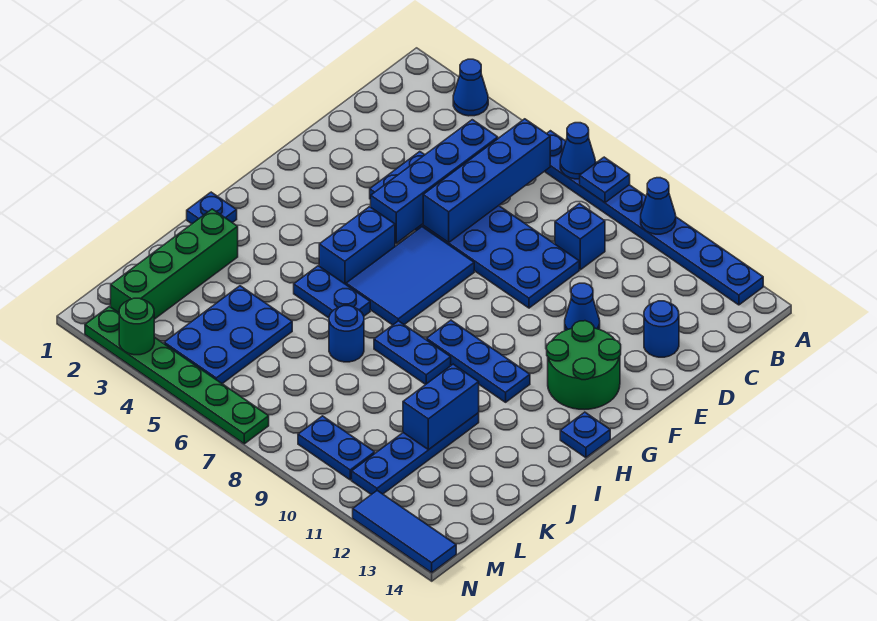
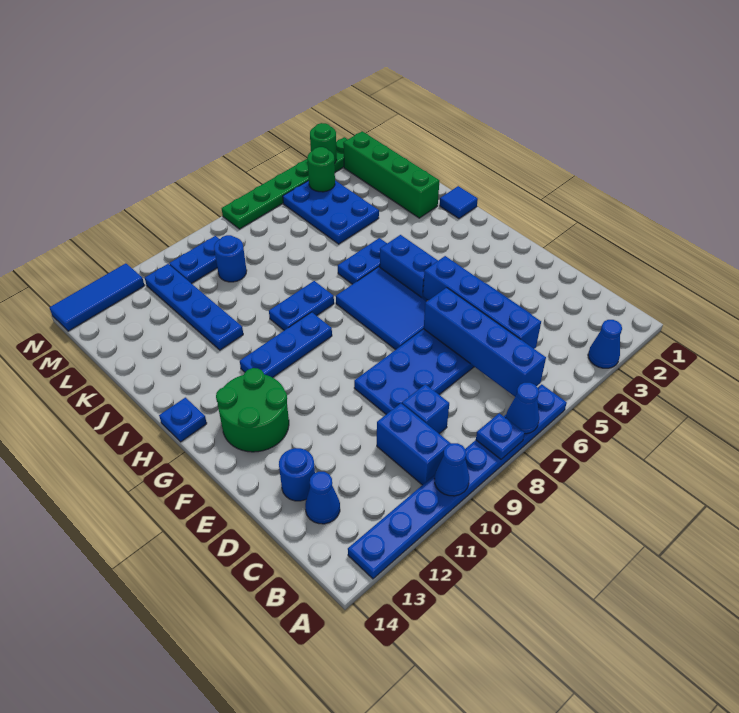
blue cone E11 level 1 -> blue cone C13 level 1
blue plate I1 level 1 -> blue tile I1 level 1
blue round brick J7 level 1 -> blue round brick L9 level 1
blue brick J11:K11 level 2 -> blue brick B10:C10 level 1
none -> green round brick M4 level 2

